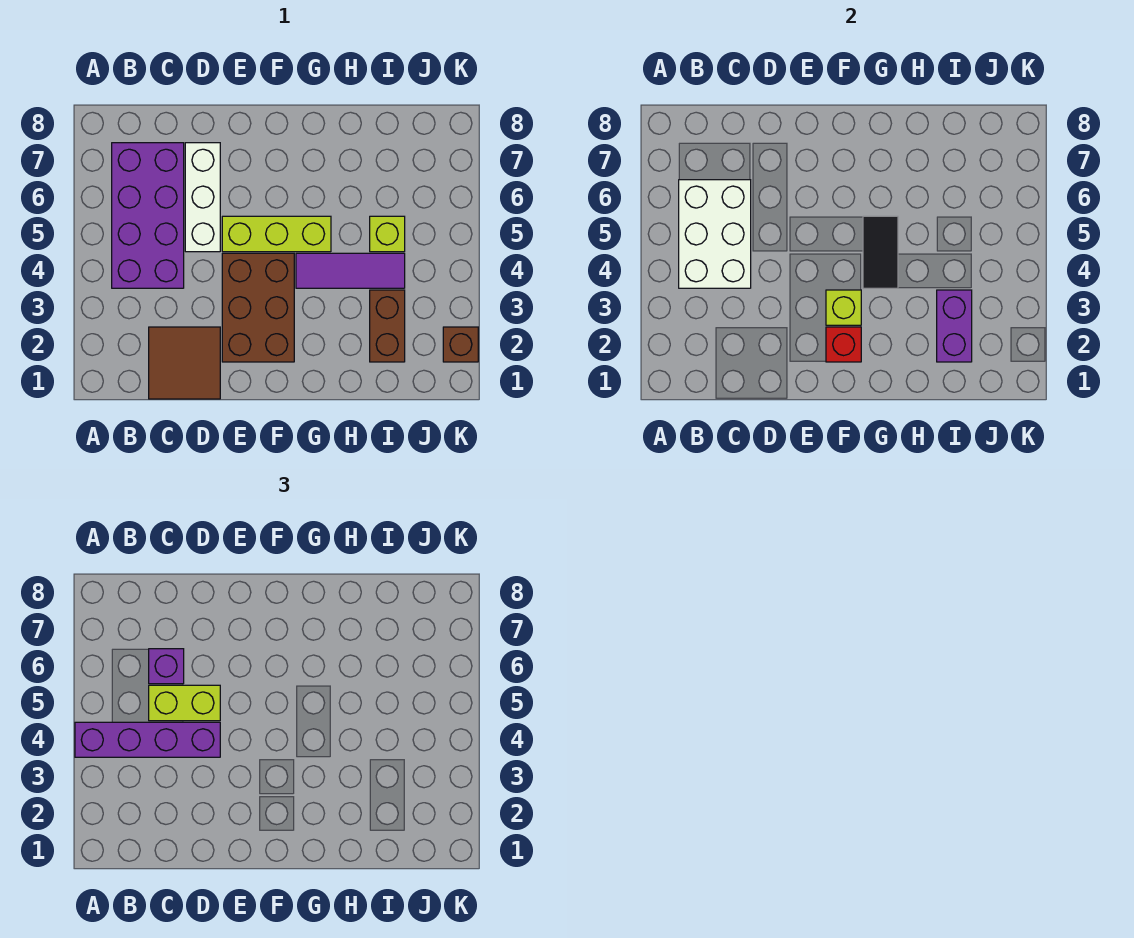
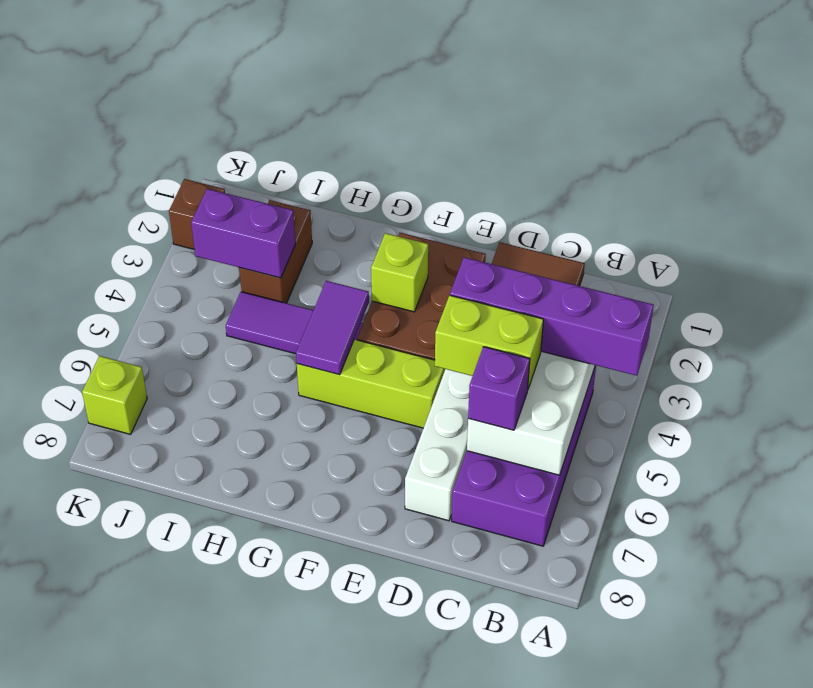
red brick F2 level 2 -> none
black tile G4:G5 level 2 -> purple tile G4:G5 level 2
purple brick I2:I3 level 2 -> purple brick I3:J3 level 2
lime brick I5 level 1 -> lime brick K7 level 1

